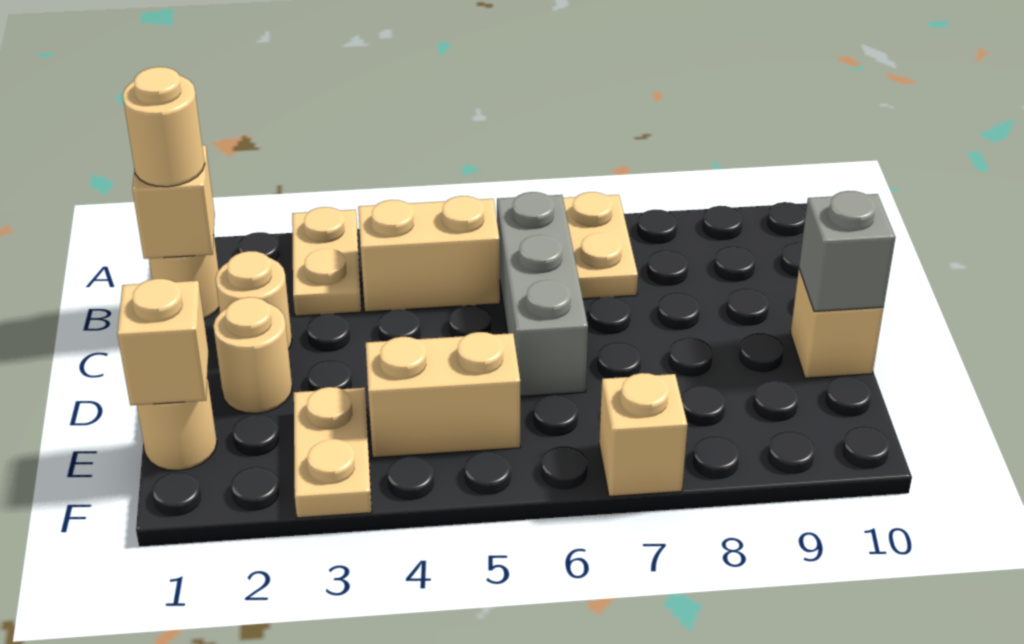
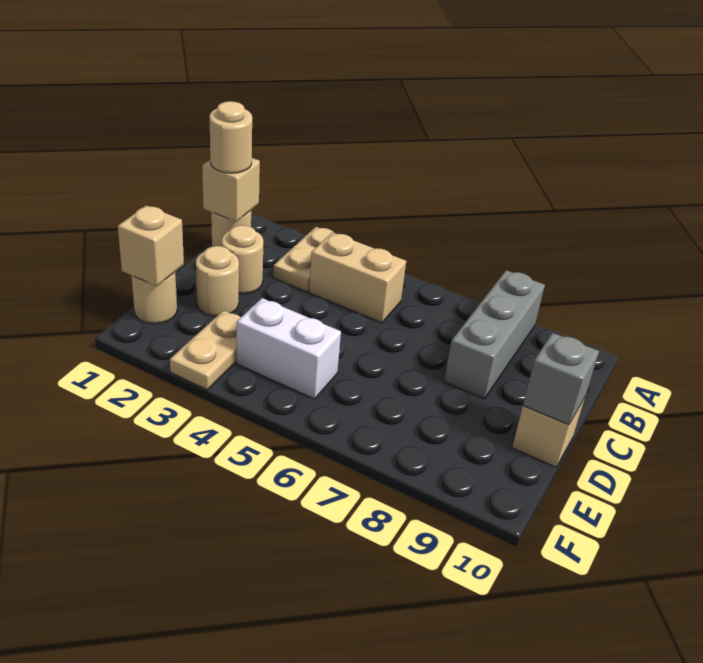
tan plate A7:B7 level 1 -> none
grey brick B6:D6 level 1 -> grey brick A8:C8 level 1
tan brick E4:E5 level 1 -> white brick E4:E5 level 1
tan brick F7 level 1 -> none

